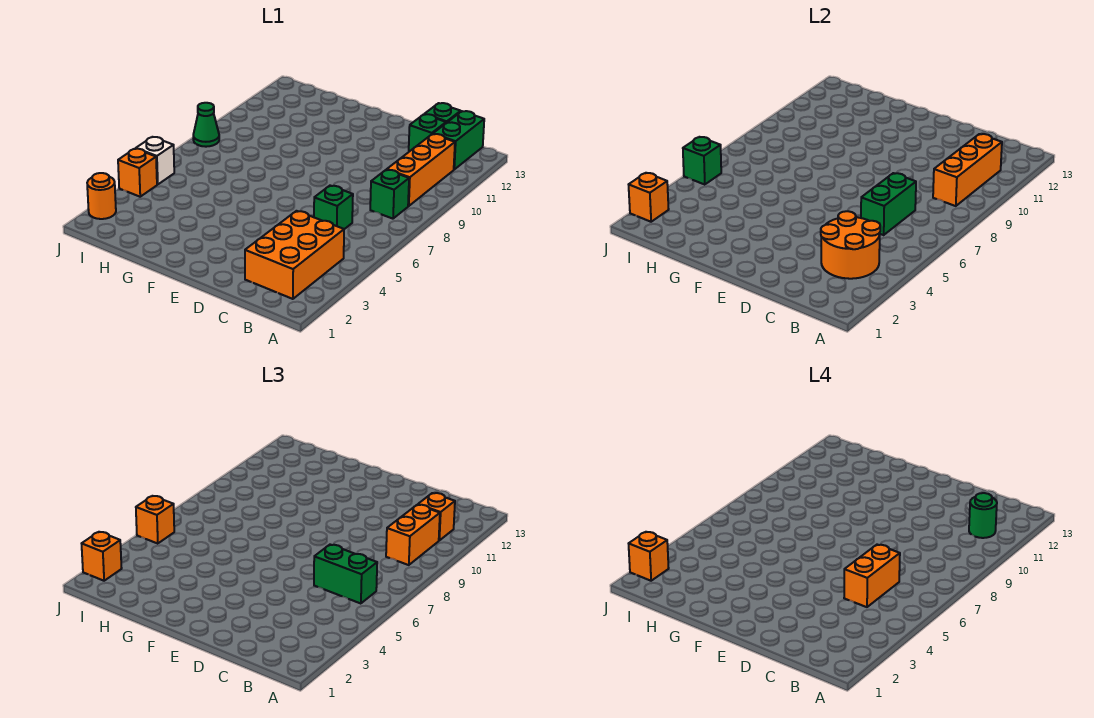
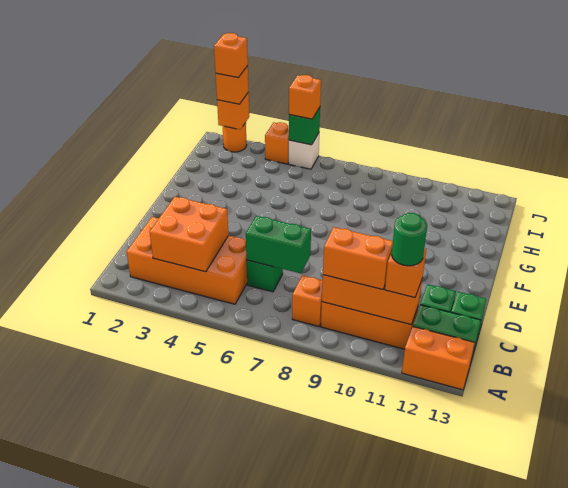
orange brick B2:C4 level 1 -> orange brick B2:C5 level 1
orange round brick B3:C4 level 2 -> orange brick B3:C4 level 2
green brick B6:C6 level 3 -> none
green brick B8 level 1 -> orange brick B8 level 1
orange brick C5:C6 level 4 -> orange brick A12:A13 level 1
green cone J8 level 1 -> none

